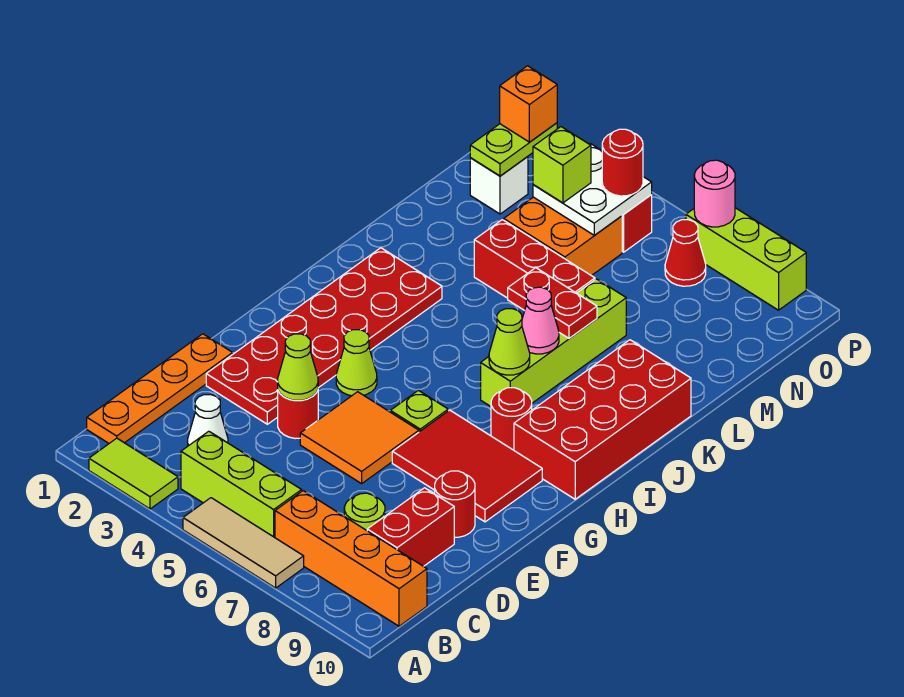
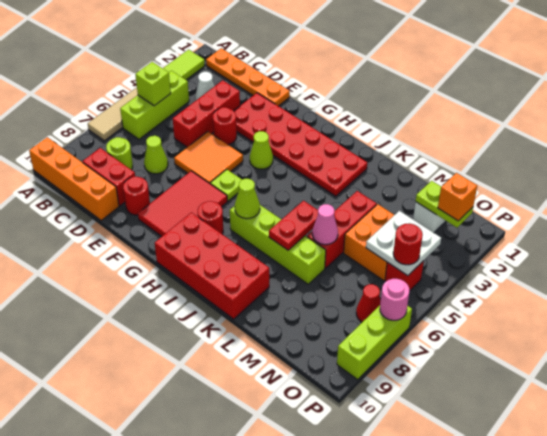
orange brick B7:B10 level 1 -> orange brick A10:D10 level 1
none -> red brick D3:D5 level 1
lime cone E4 level 2 -> lime cone D7 level 1
pink cone J7 level 2 -> pink cone L6 level 2
lime brick N4 level 3 -> lime brick B5 level 2

